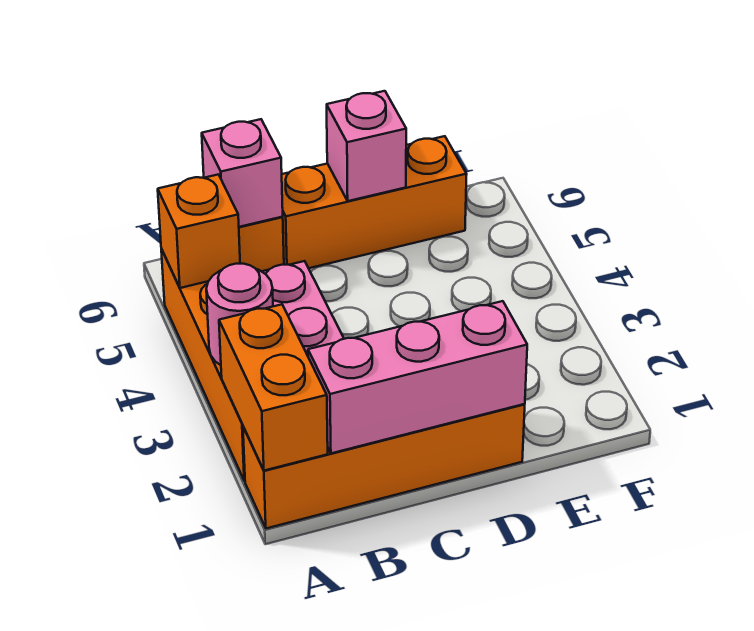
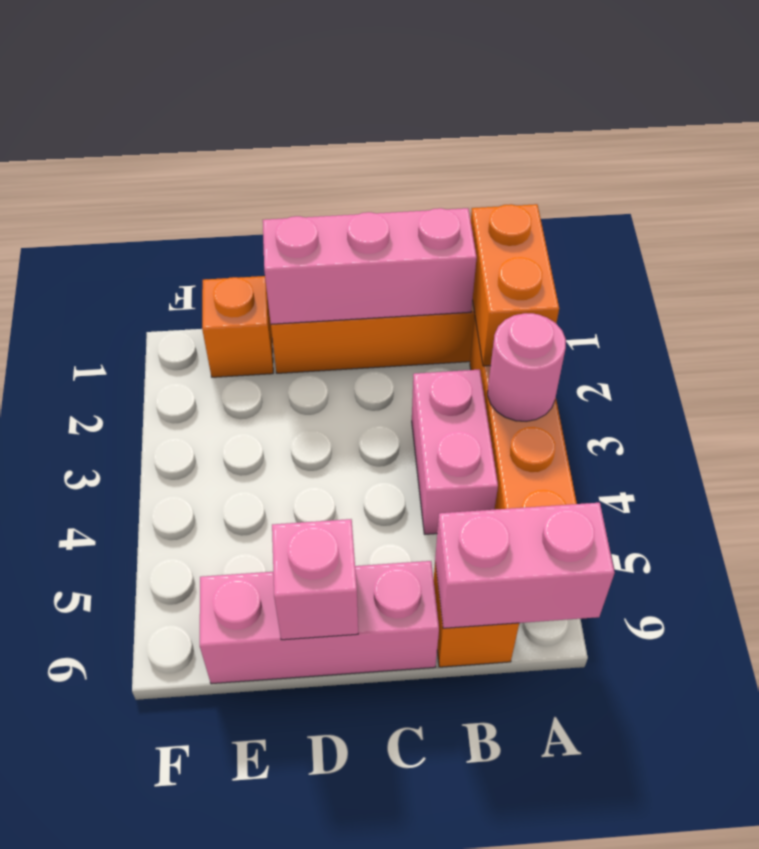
orange brick A5 level 2 -> orange brick E1 level 1
pink brick B6 level 2 -> pink brick A6:B6 level 2
orange brick C6:E6 level 1 -> pink brick C6:E6 level 1

